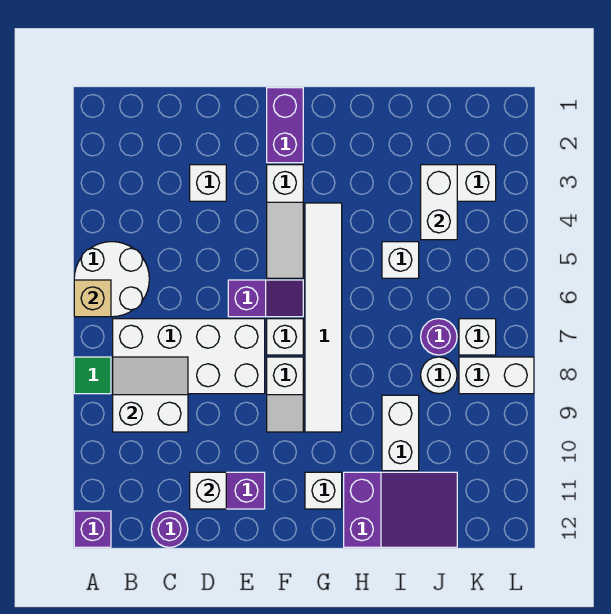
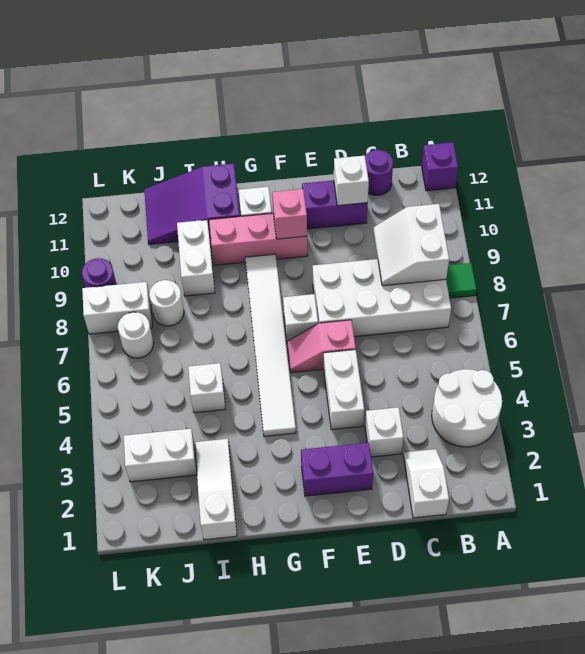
white round brick A5:B6 level 1 -> white round brick A3:B4 level 1
tan brick A6 level 2 -> none
white slope B8:C9 level 2 top 9 -> white slope B8:C9 level 2 top B
purple slope E6:F6 level 1 top E -> pink slope E6:F6 level 1 top E
purple brick F1:F2 level 1 -> purple brick E2:F2 level 1
white slope F3:F5 level 1 top 3 -> white slope I1:I3 level 1 top 1
white slope F8:F9 level 1 top 8 -> white slope C1:C2 level 1 top 1
none -> pink brick F10:H10 level 1
none -> pink brick F10 level 2
white brick J3:J4 level 2 -> white brick E4:E5 level 1
purple round brick J7 level 1 -> purple round brick L9 level 1
white brick K7 level 1 -> white round brick K7 level 1

